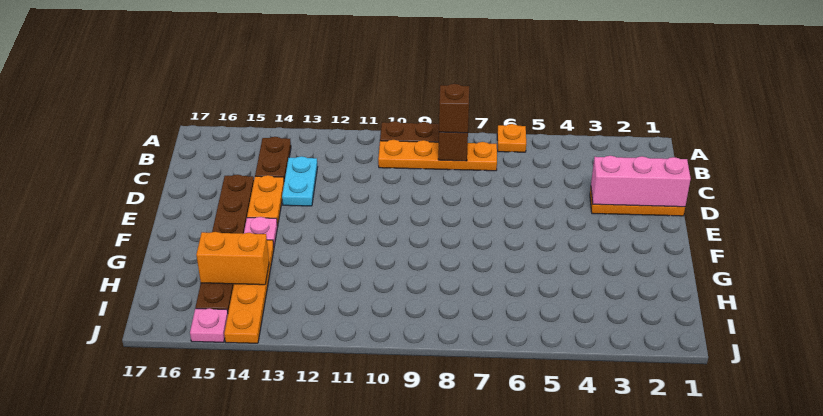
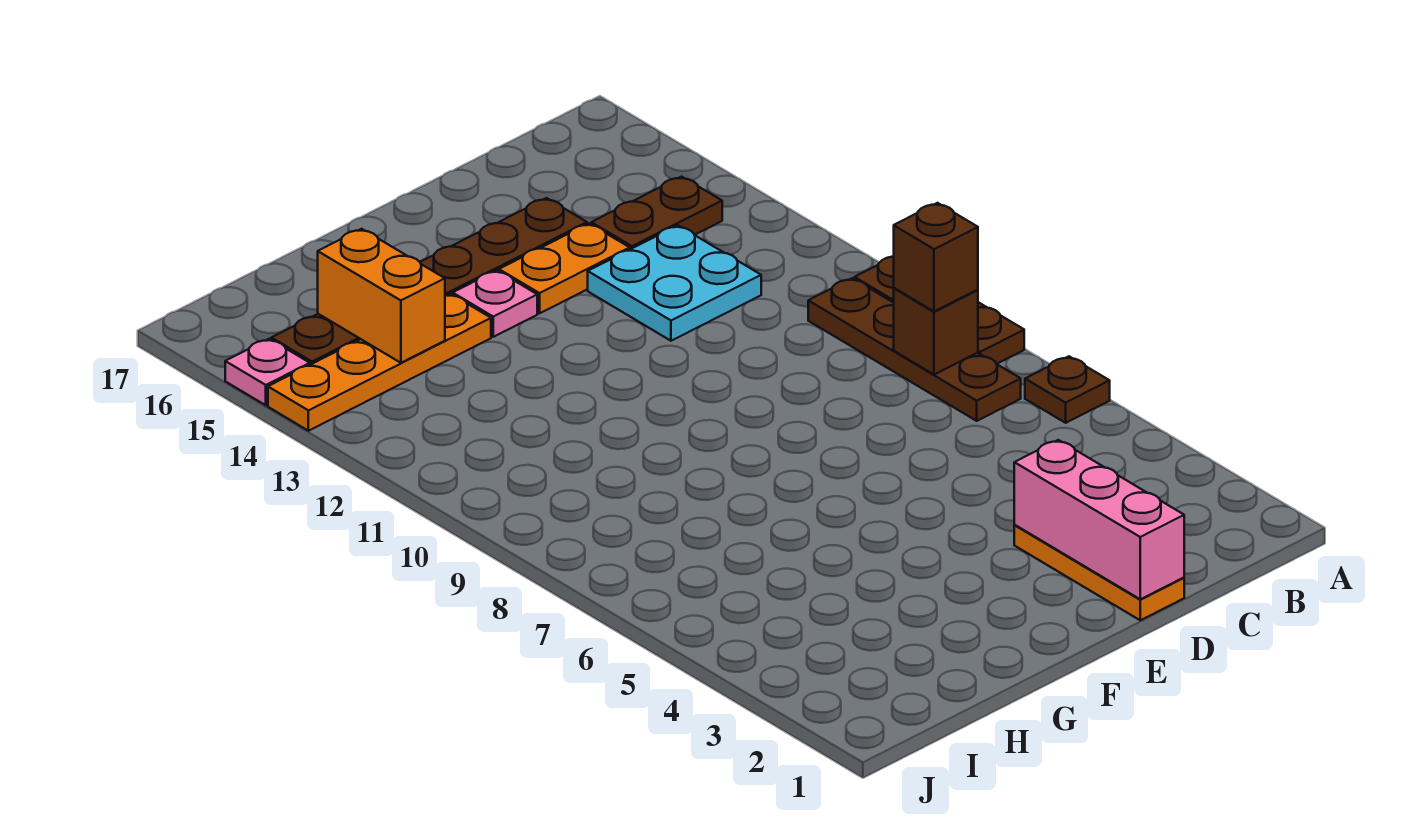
orange plate A6 level 1 -> brown plate A6 level 1
orange plate B7:B10 level 1 -> brown plate B7:B10 level 1
cyan plate C13:D13 level 1 -> cyan plate C12:D13 level 1

